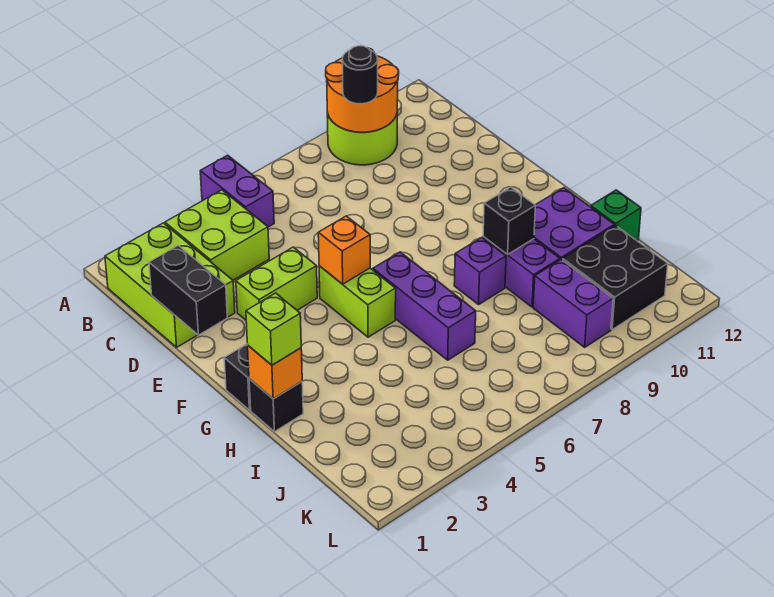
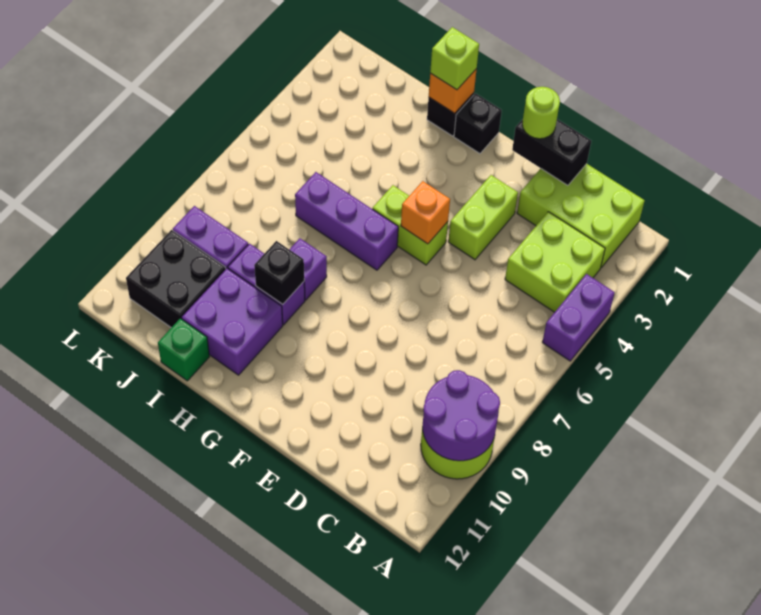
purple brick A5:B5 level 1 -> purple brick A4:A5 level 1
orange round brick A9:B10 level 2 -> purple round brick A9:B10 level 2
black round brick B9 level 3 -> none
none -> lime round brick E1 level 3

